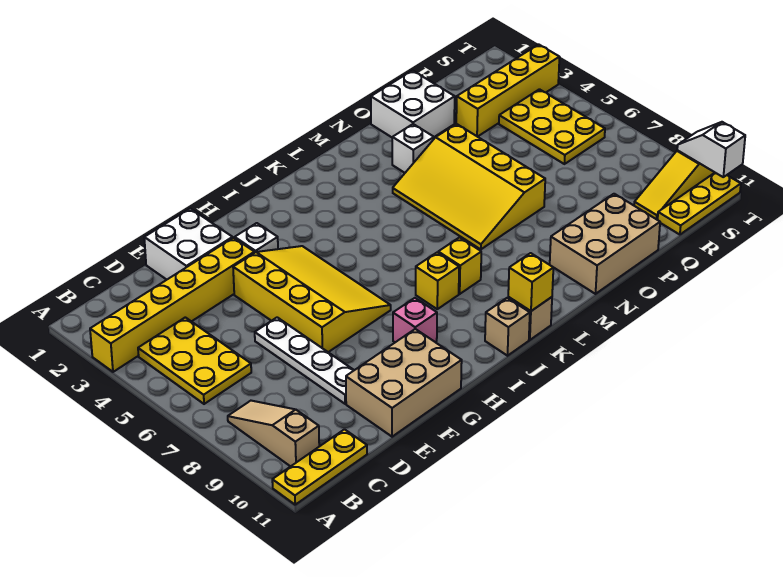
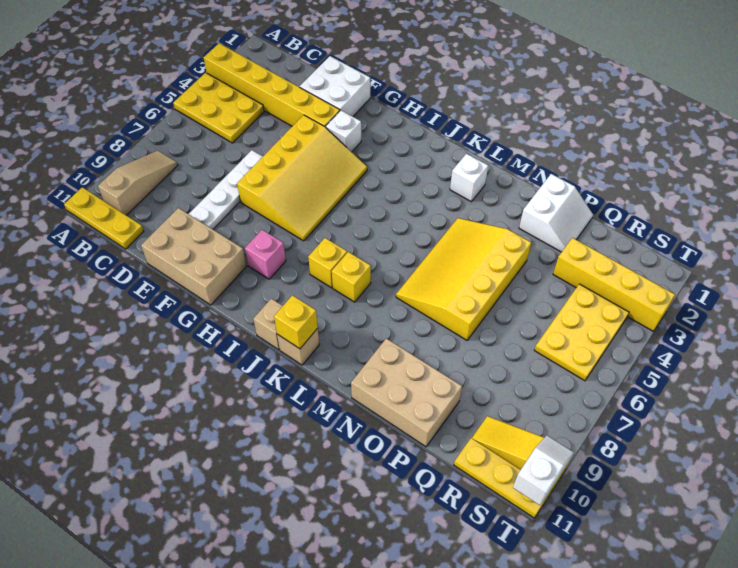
yellow plate B4:C6 level 1 -> yellow plate A4:C5 level 1
white brick N3 level 1 -> white brick L2 level 1
white brick O1:P2 level 1 -> white slope O1:P2 level 1 top O

